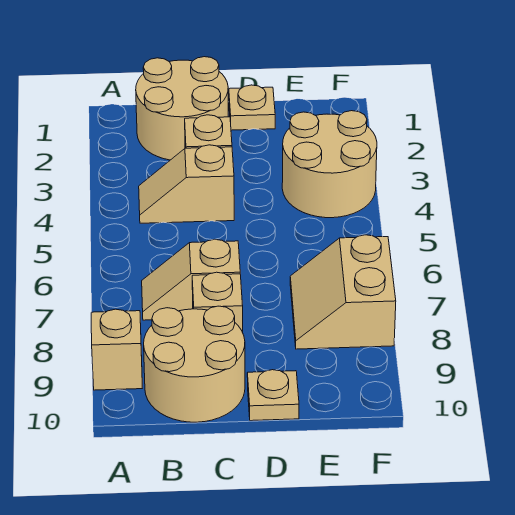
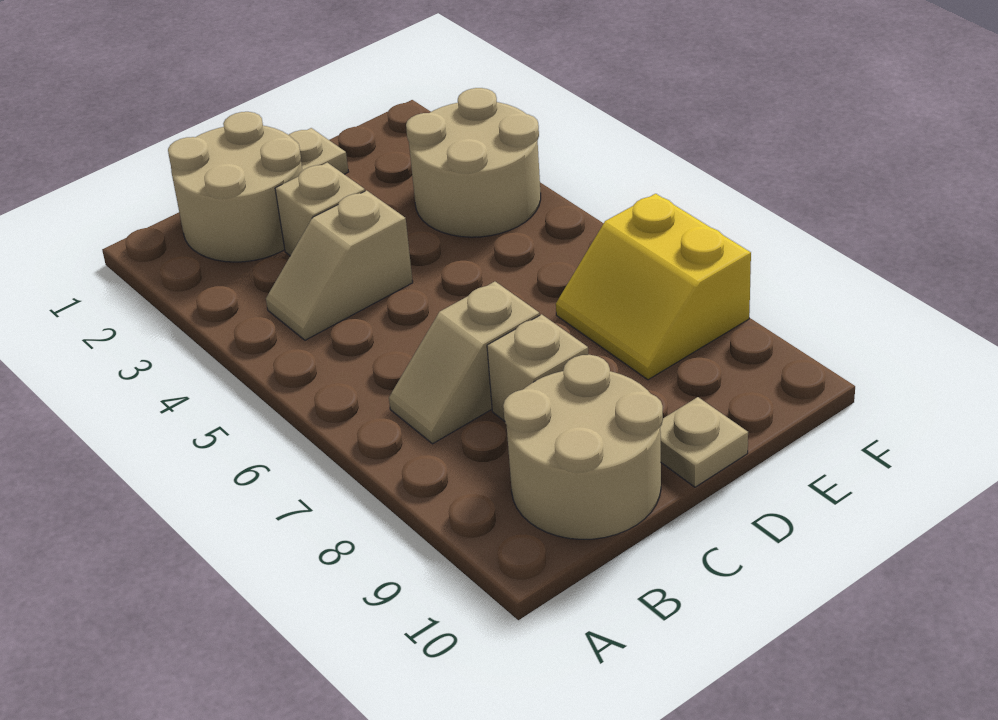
tan brick A9 level 1 -> none
tan slope E7:F8 level 1 top F -> yellow slope E7:F8 level 1 top F

